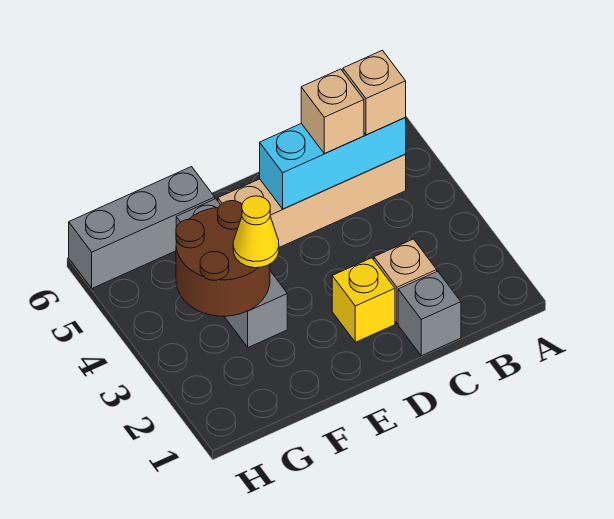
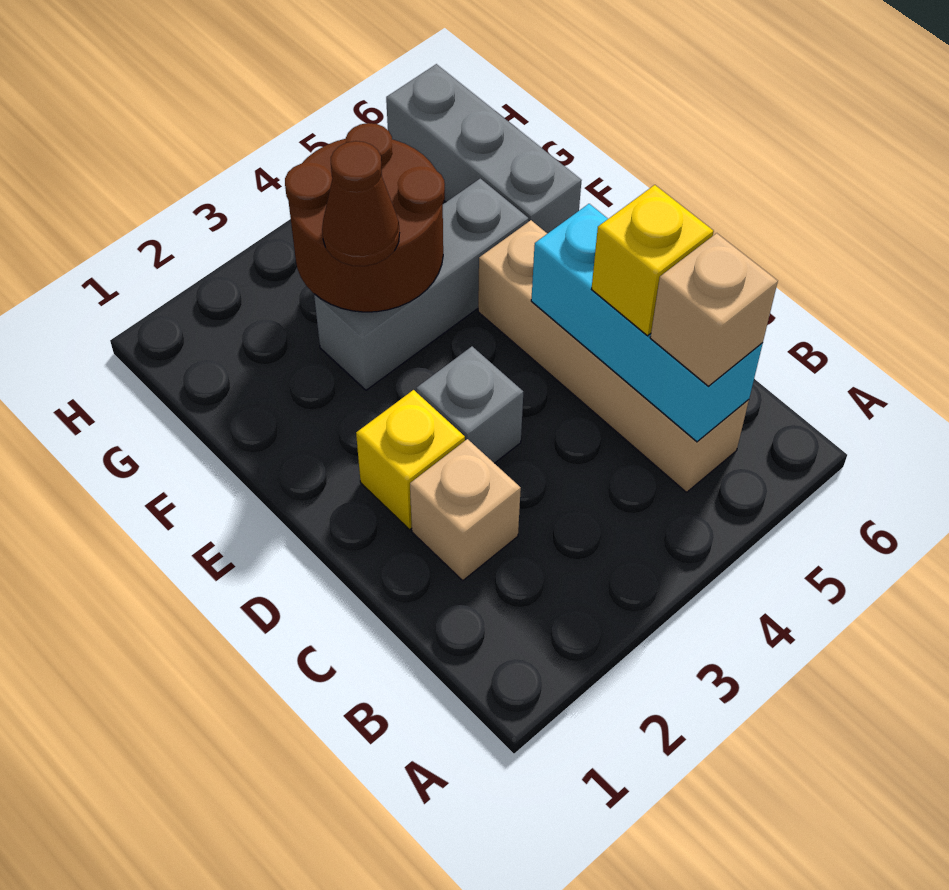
grey brick C1 level 1 -> grey brick D3 level 1
tan brick C5 level 3 -> yellow brick C5 level 3
yellow cone F3 level 3 -> brown cone F3 level 3

